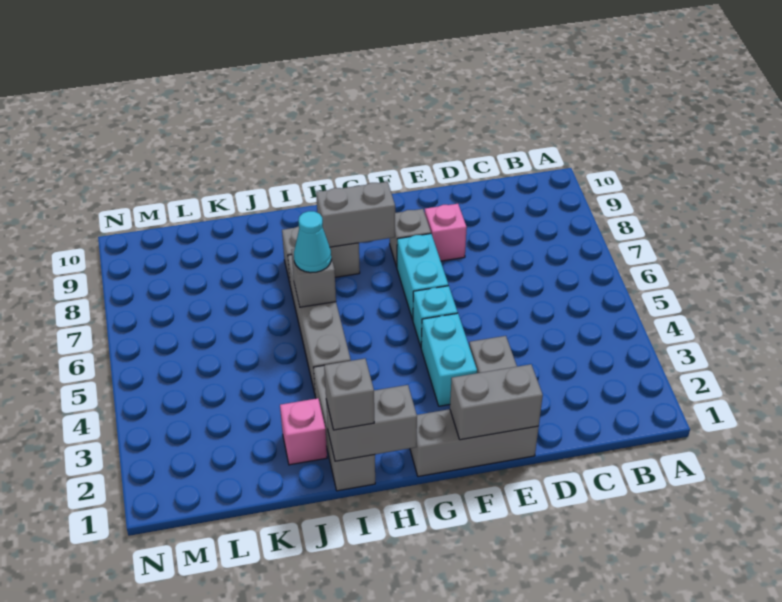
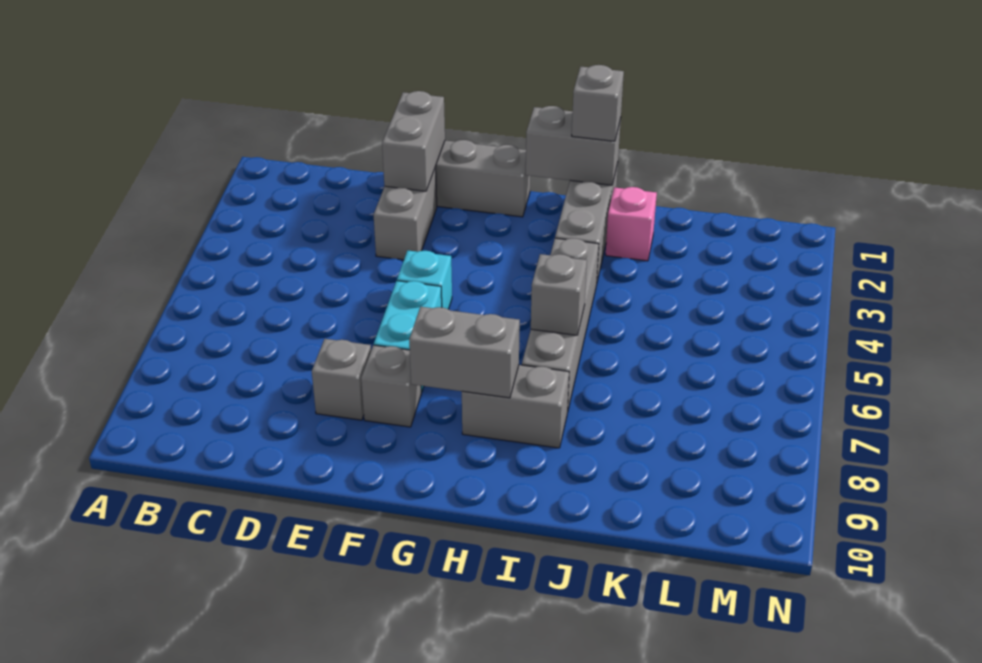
grey brick E1:F1 level 2 -> grey brick E1:E2 level 2
pink brick E8 level 1 -> grey brick E8 level 1
cyan brick F3:F4 level 1 -> none
cyan cone I6 level 3 -> none

